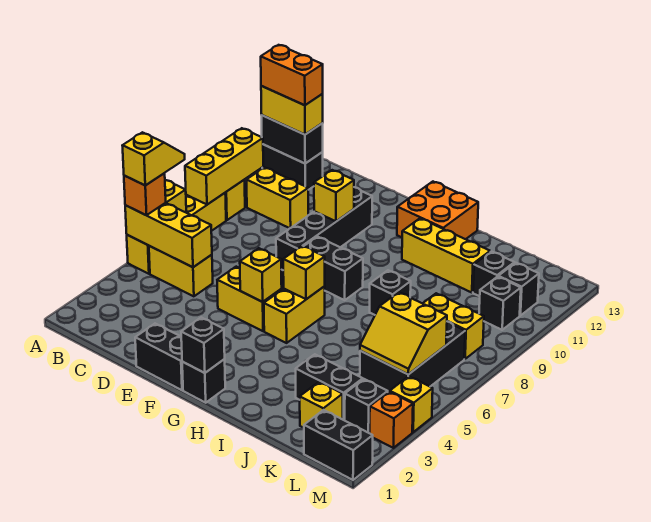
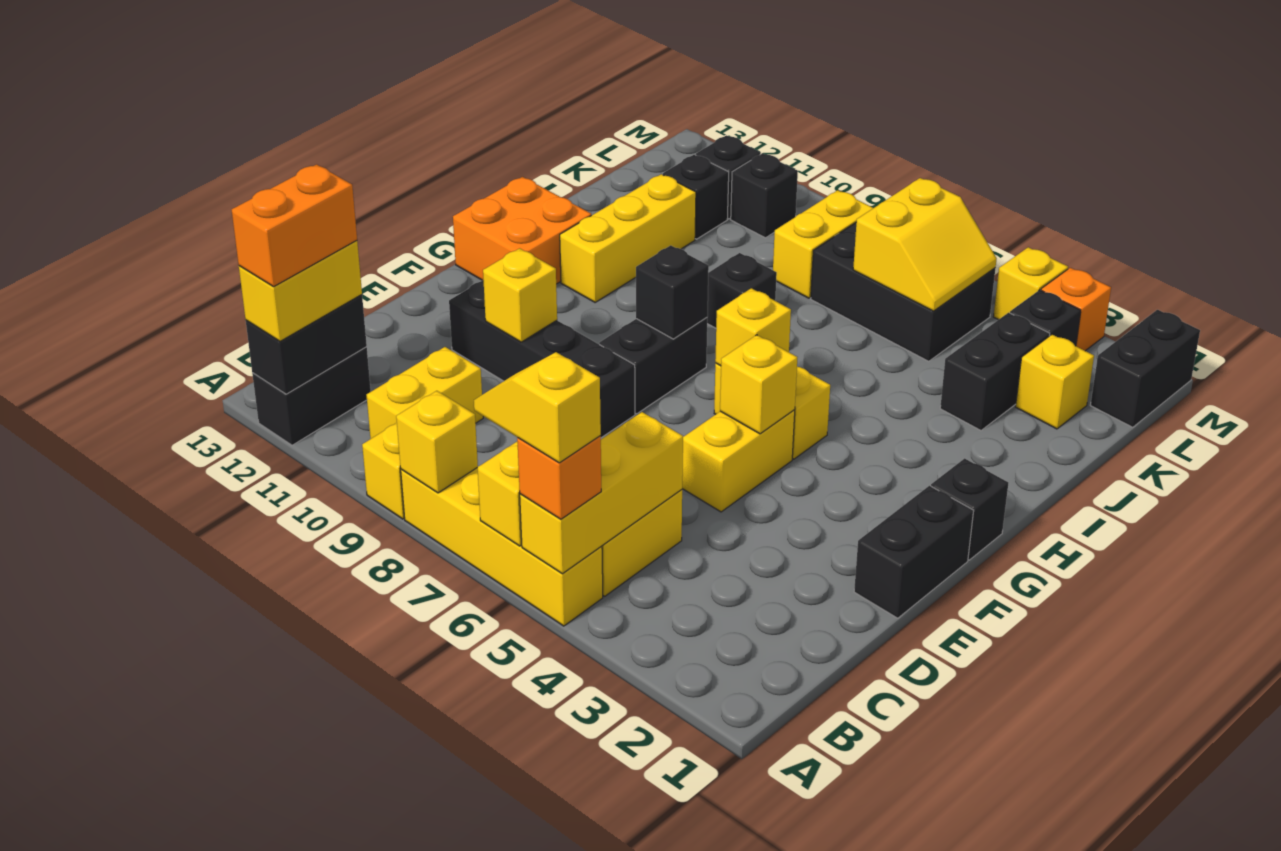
yellow brick A8:A10 level 2 -> yellow brick A8 level 2
black brick G1 level 2 -> black brick G8 level 2

